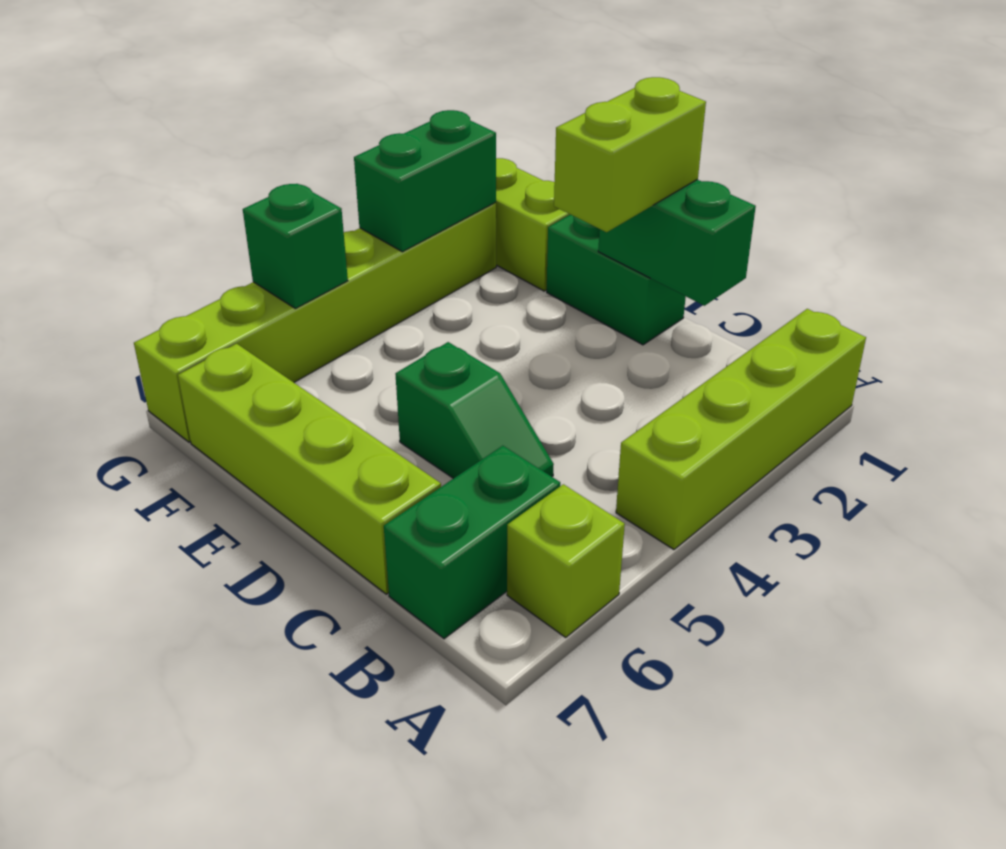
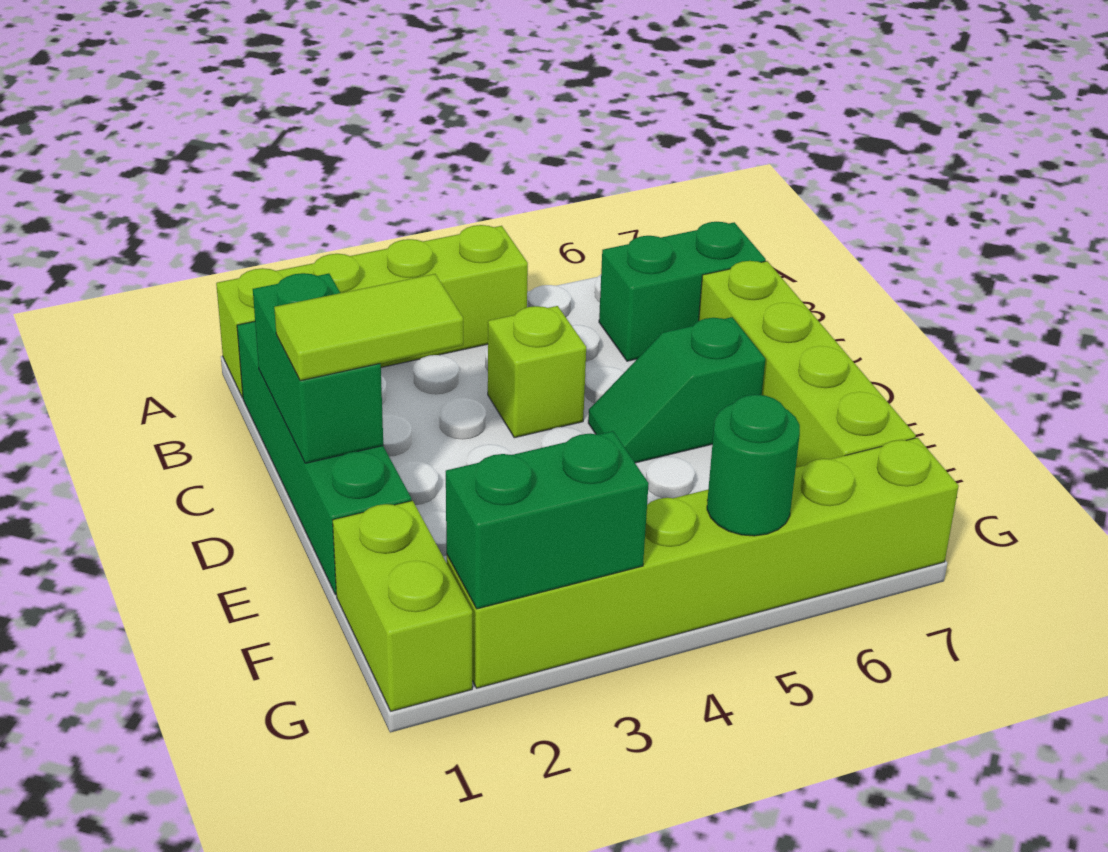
lime brick A6 level 1 -> lime brick C4 level 1
green slope C5:D5 level 1 top D -> green slope D5:D6 level 1 top 6
green brick D1:E1 level 1 -> green brick B1:E1 level 1
lime brick D1:D2 level 3 -> lime tile D1:D2 level 3
green brick G5 level 2 -> green round brick G5 level 2

